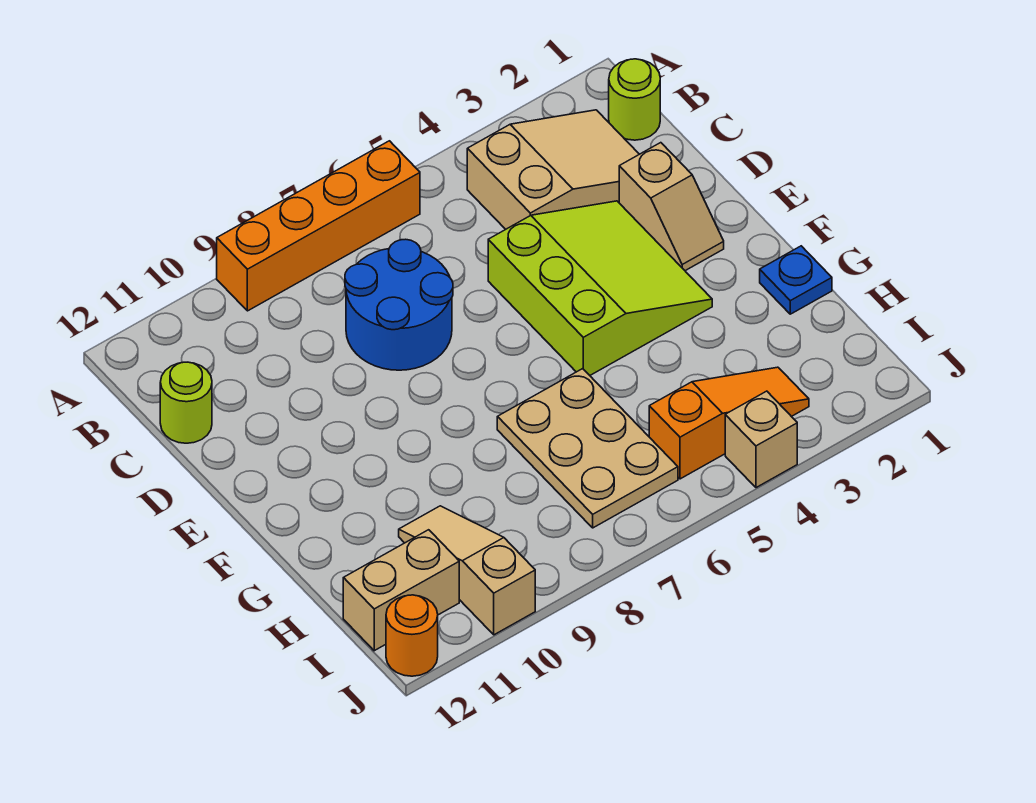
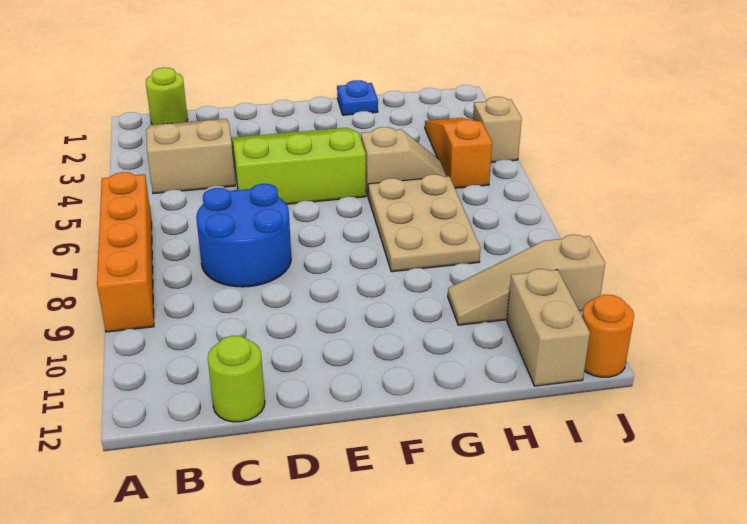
tan slope D2:E2 level 1 top D -> tan slope G5:H5 level 1 top G
tan plate G6:I7 level 1 -> tan plate G6:H8 level 1

